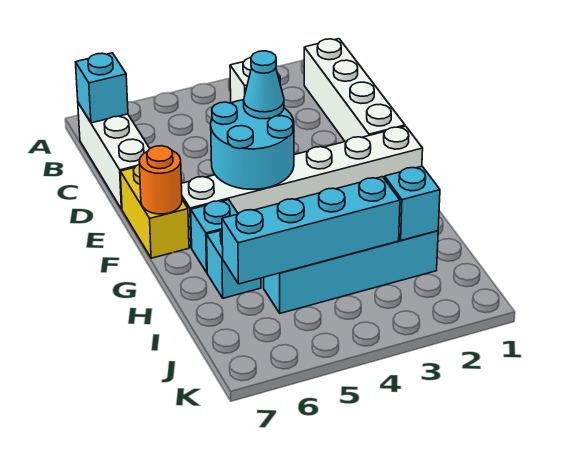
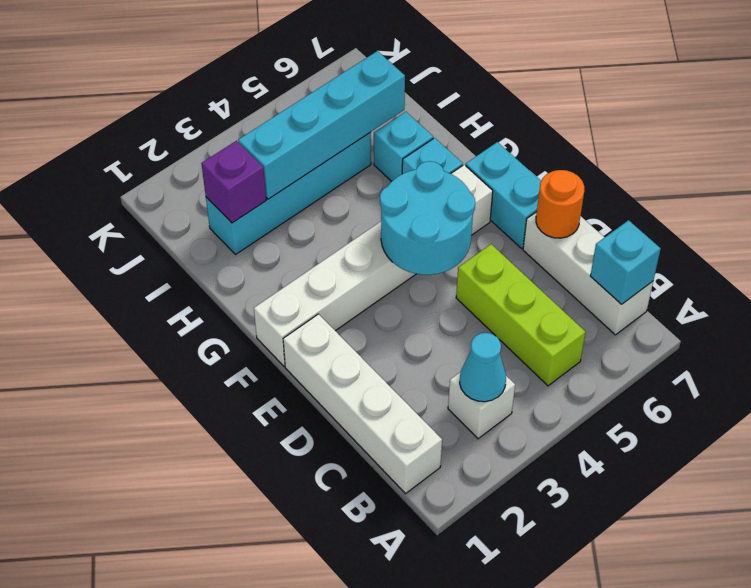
none -> lime brick B5:D5 level 1
cyan cone E4 level 3 -> cyan cone B3 level 2
yellow brick E7:F7 level 1 -> cyan brick E7:F7 level 1
orange round brick F7 level 2 -> orange round brick D7 level 2
cyan brick I2 level 2 -> purple brick I2 level 2

